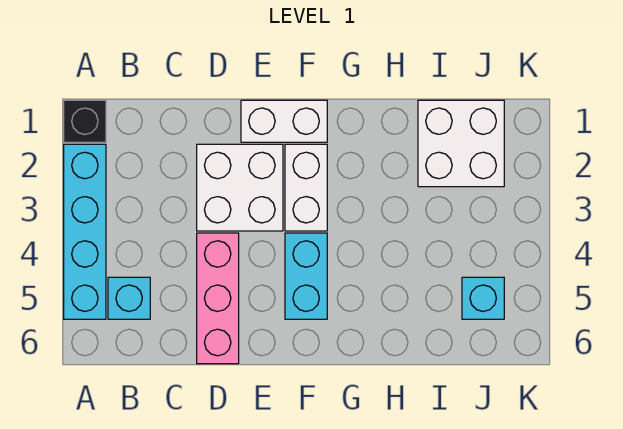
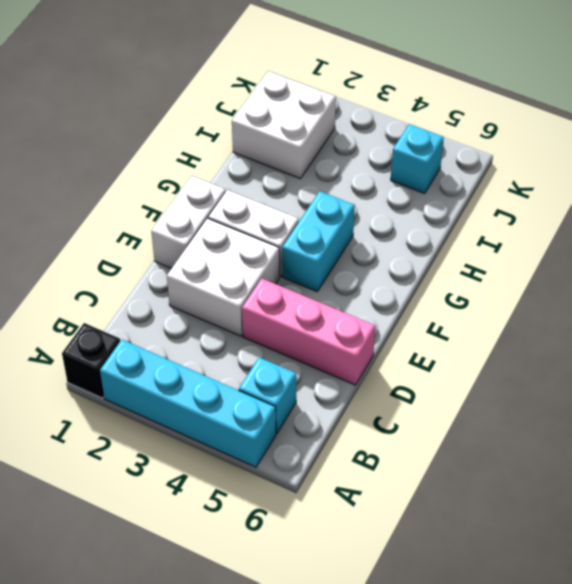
cyan brick F4:F5 level 1 -> cyan brick F4:G4 level 1

